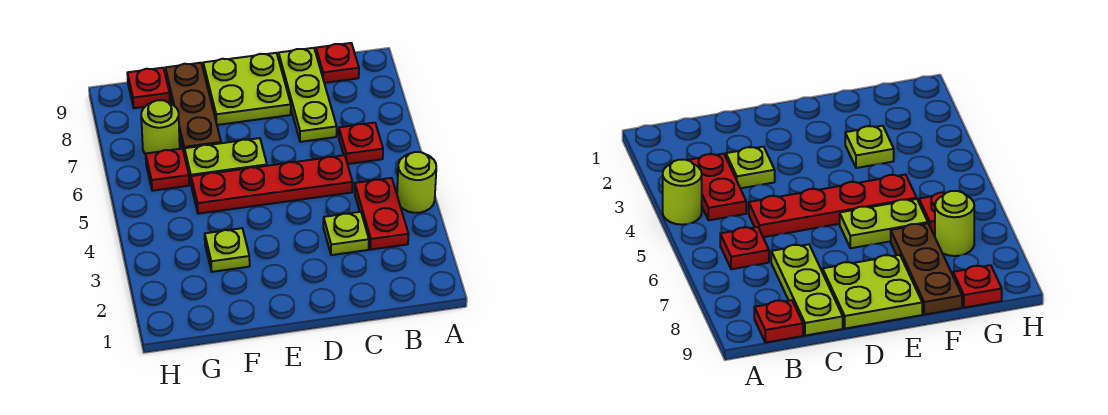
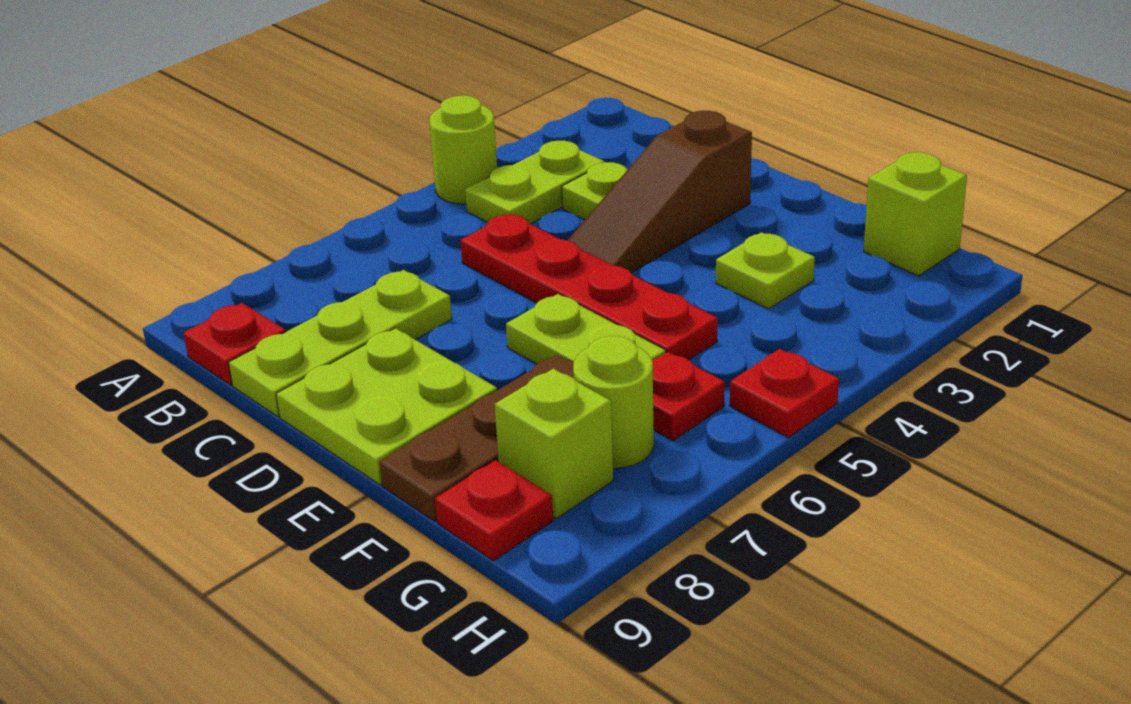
red plate B3:B4 level 1 -> lime plate B3:B4 level 1
red plate B6 level 1 -> red plate H5 level 1
none -> brown slope D2:D4 level 1 top 2
none -> lime brick G1 level 1
none -> lime brick G8 level 1

